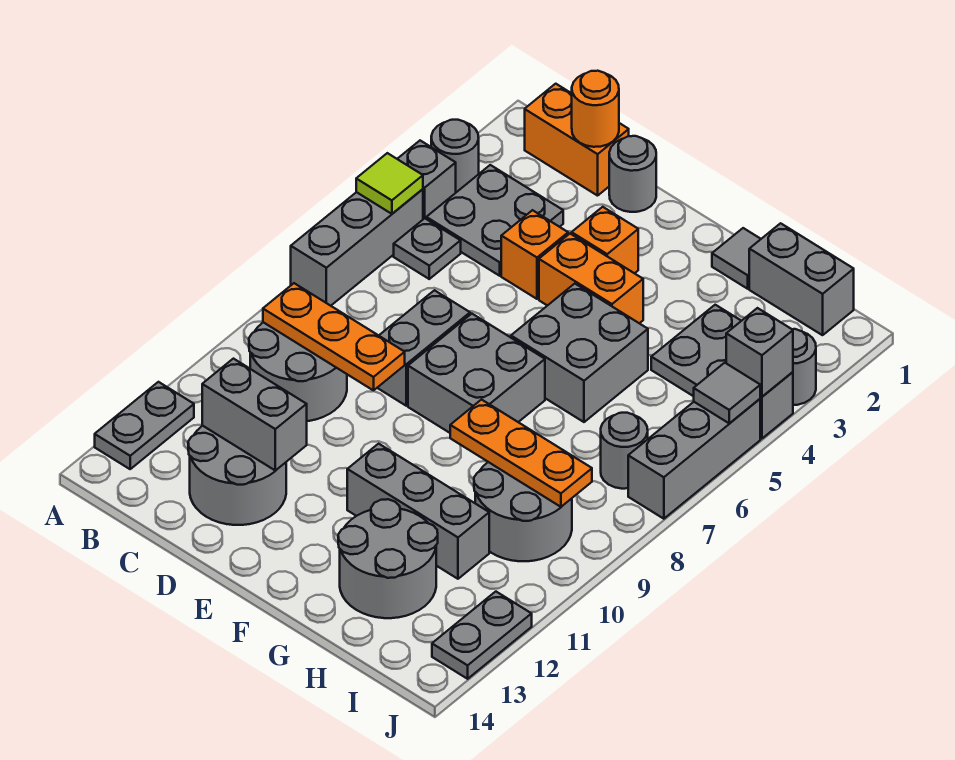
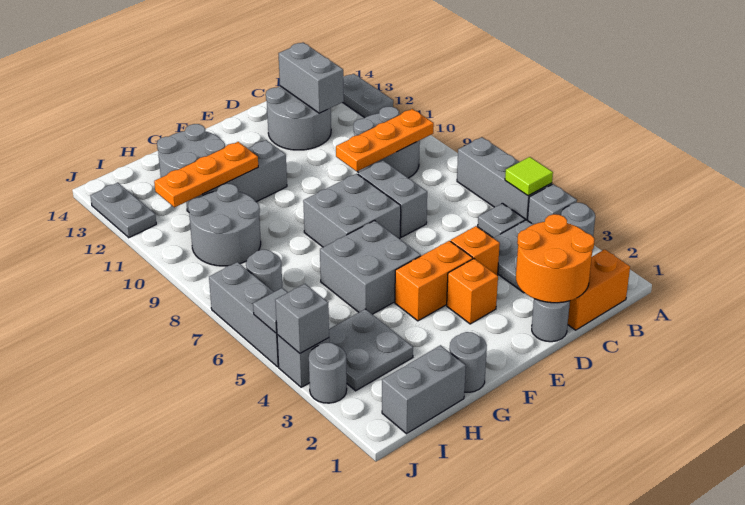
orange round brick C1 level 2 -> orange round brick C1:D2 level 2
grey brick C12:D12 level 2 -> grey brick C12:C13 level 2
grey tile G1 level 1 -> grey round brick G1 level 1
orange plate G9:I9 level 2 -> orange plate G11:I11 level 2

